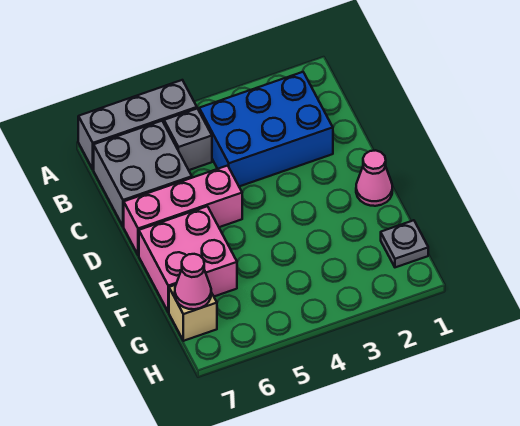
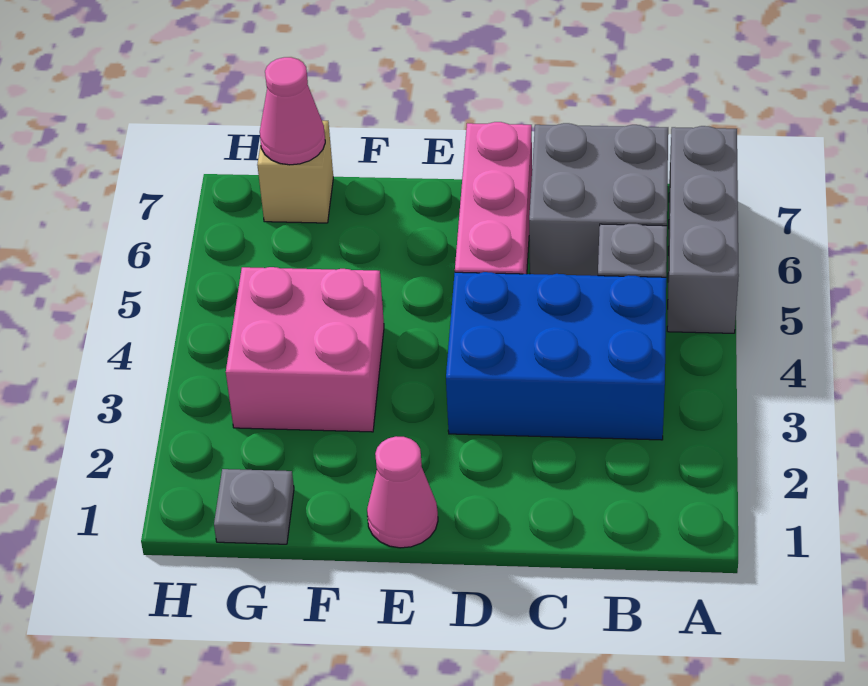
blue brick B2:C4 level 1 -> blue brick B3:D4 level 1
pink brick E6:F7 level 1 -> pink brick F3:G4 level 1

